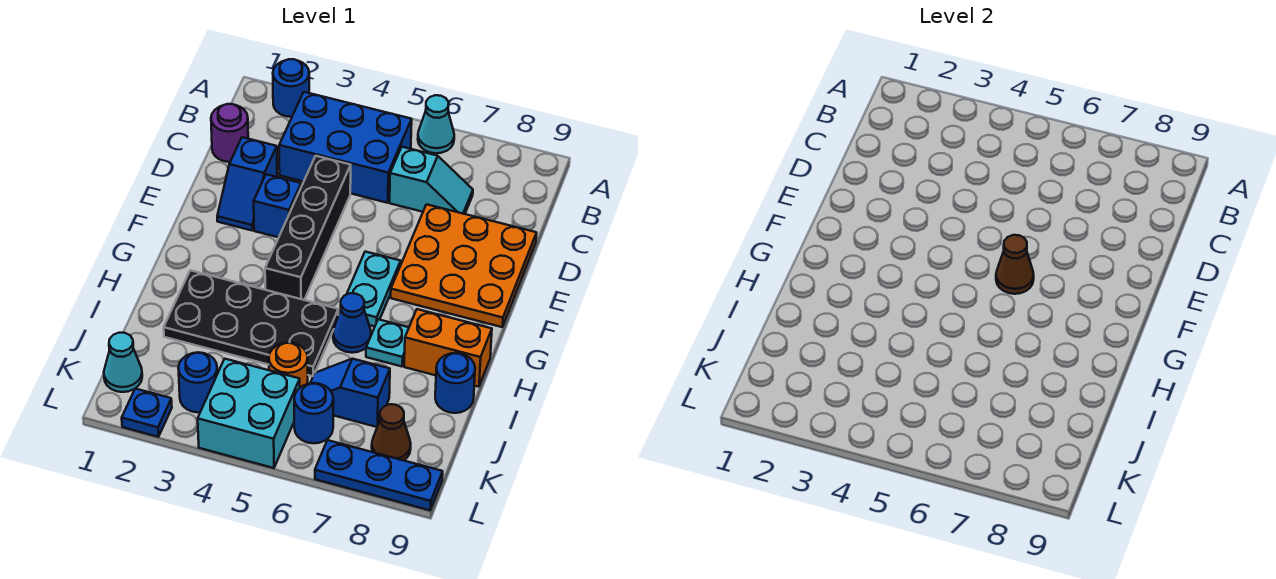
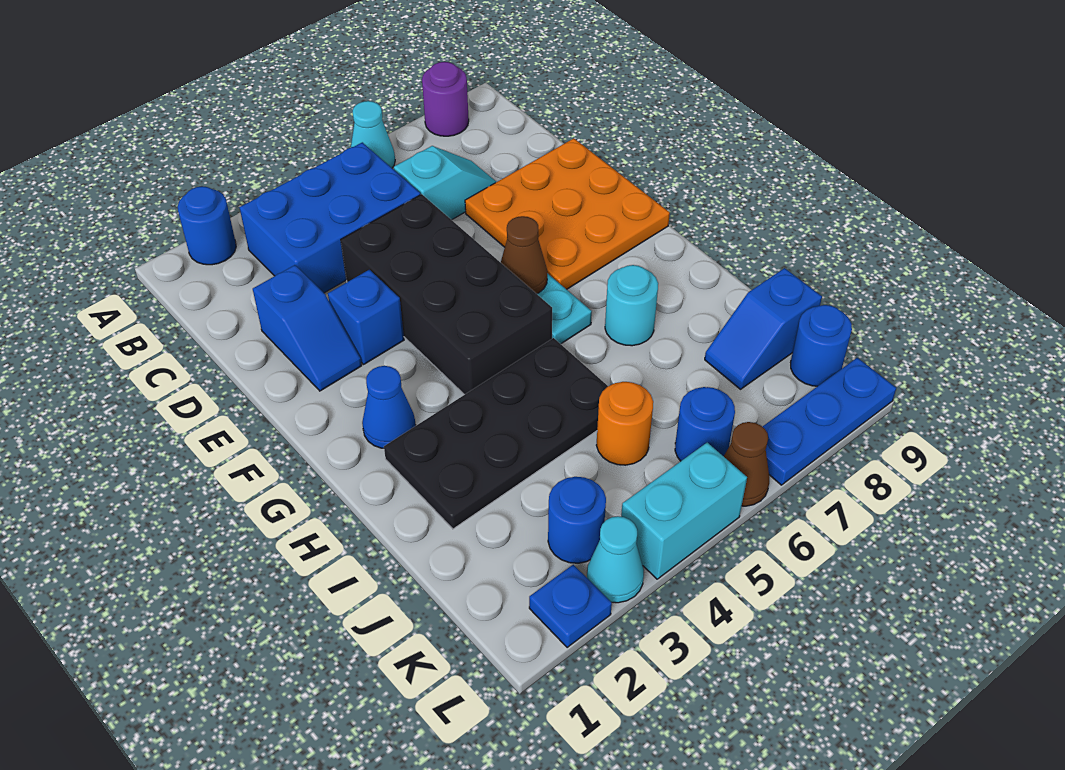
purple round brick C1 level 1 -> purple round brick A8 level 1
black brick D4:G4 level 1 -> black brick D4:G5 level 1
blue cone H6 level 1 -> blue cone G2 level 1
cyan plate H7 level 1 -> cyan round brick H7 level 1
orange brick H8:H9 level 1 -> none
blue round brick I9 level 1 -> blue round brick K9 level 1
blue slope J6:J7 level 1 top 7 -> blue slope J8:J9 level 1 top 9
cyan cone K1 level 1 -> cyan cone L3 level 1
cyan brick K4:L5 level 1 -> cyan brick L4:L5 level 1
brown cone K8 level 1 -> brown cone L6 level 1

